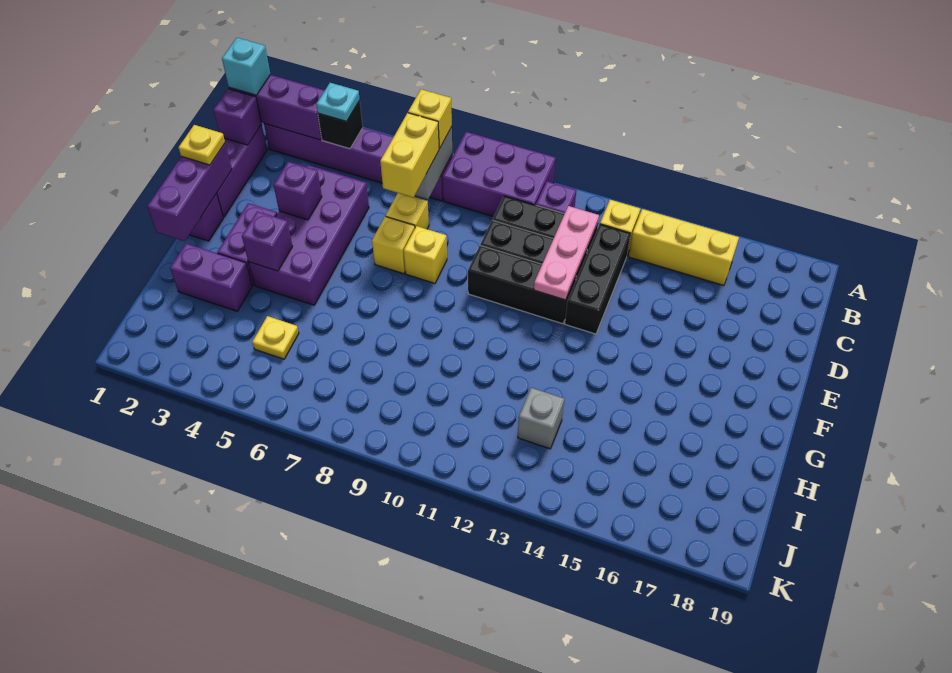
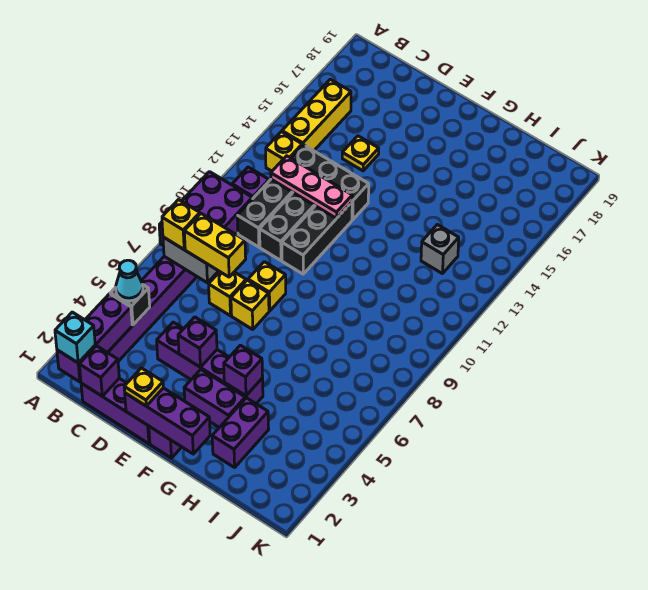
cyan plate B4 level 3 -> cyan cone B4 level 3
purple brick D4:G5 level 1 -> purple brick D4:G4 level 1
yellow plate I5 level 1 -> yellow plate D15 level 1

